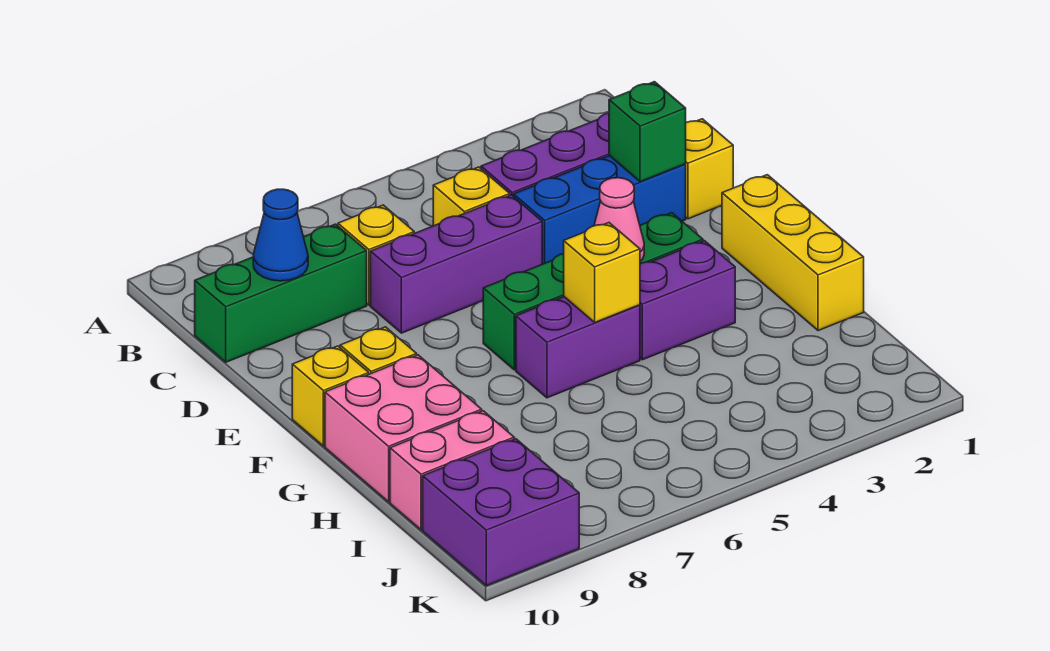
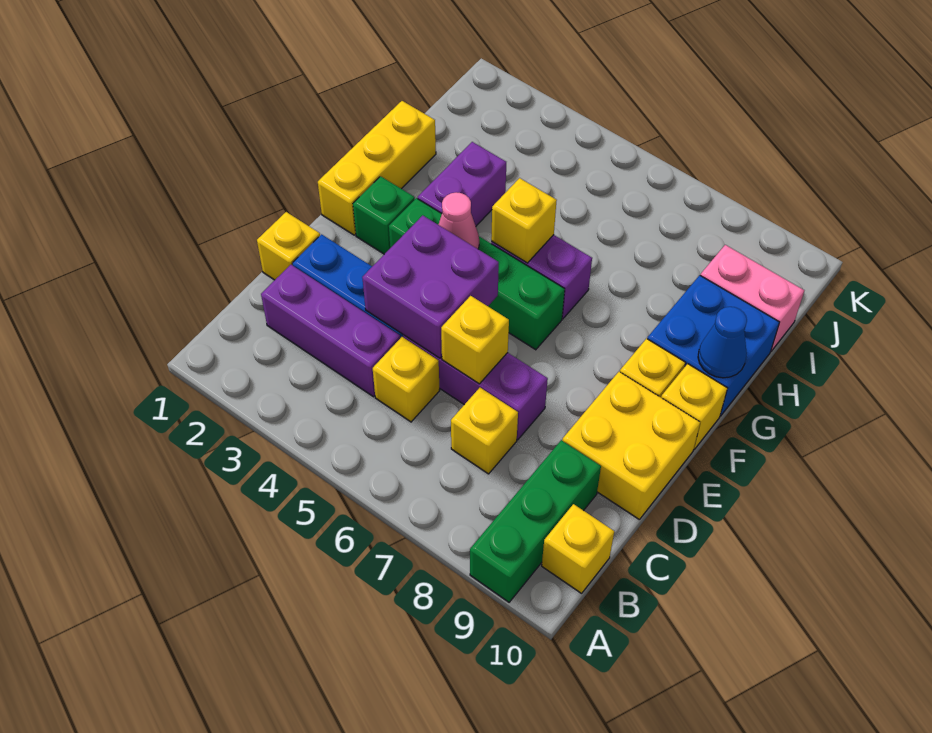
none -> yellow brick B10 level 1
green brick C8:C10 level 1 -> green brick A9:C9 level 1
blue cone C9 level 2 -> blue cone G10 level 2
green brick D2 level 2 -> green brick F2 level 1
none -> yellow brick D6 level 2
none -> yellow brick D9:E10 level 1
purple brick G3:G4 level 1 -> purple brick G3:H3 level 1
pink brick G9:H10 level 1 -> blue brick G9:H10 level 1
purple brick J9:K10 level 1 -> purple brick D4:E5 level 2

